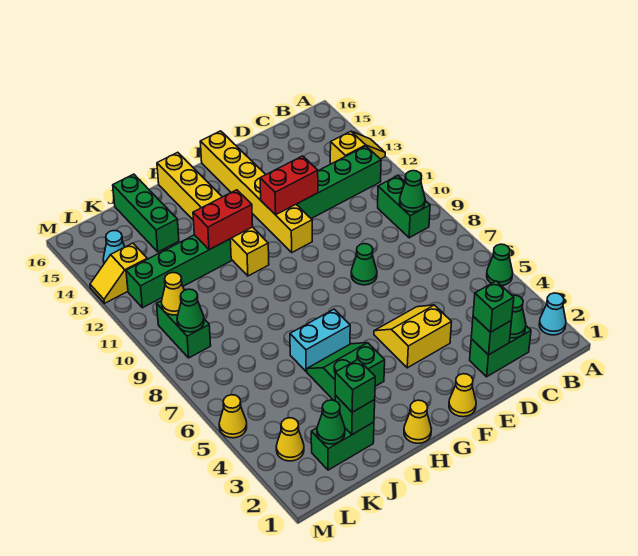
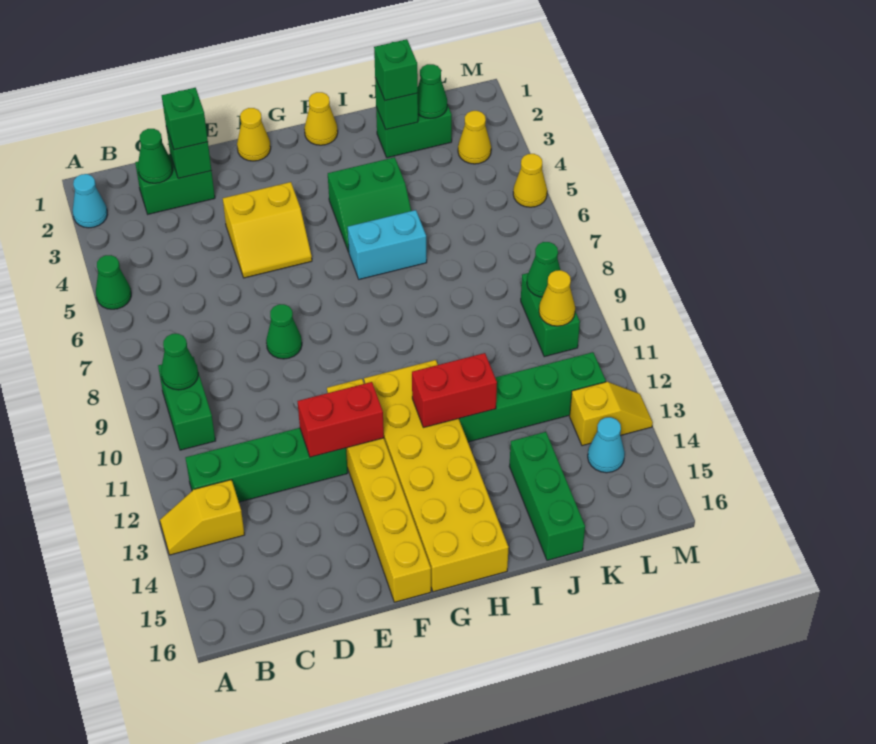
yellow brick H11:H16 level 1 -> yellow brick G11:H16 level 1

